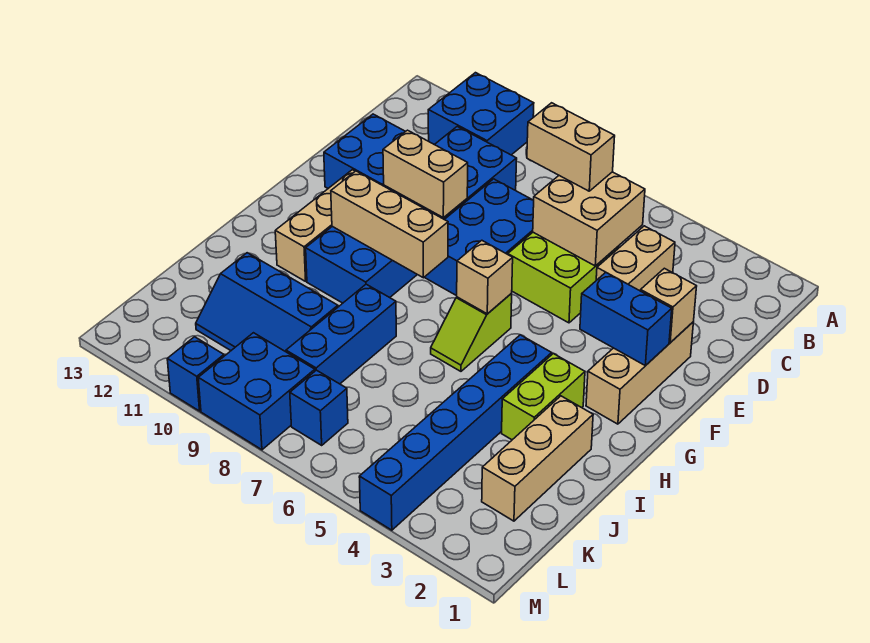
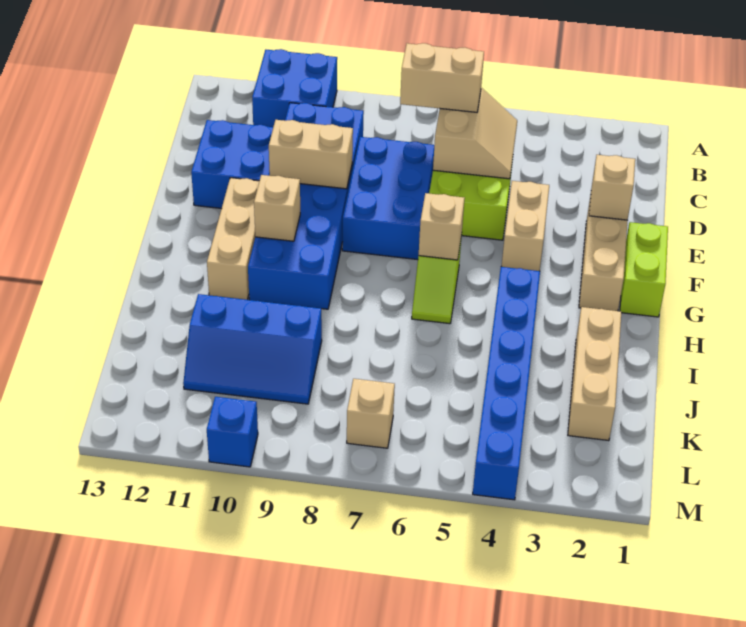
tan brick C4:D4 level 1 -> tan brick E4:F4 level 1
tan brick C5:D6 level 2 -> tan slope C5:D6 level 2 top 6
blue brick F2:F3 level 2 -> none
tan brick G8:G10 level 2 -> tan brick G10 level 2
lime brick H3:I3 level 1 -> lime brick F1:G1 level 1
blue brick I8:K8 level 1 -> none
blue brick L7 level 1 -> tan brick L7 level 1
blue brick L8:M9 level 1 -> none

